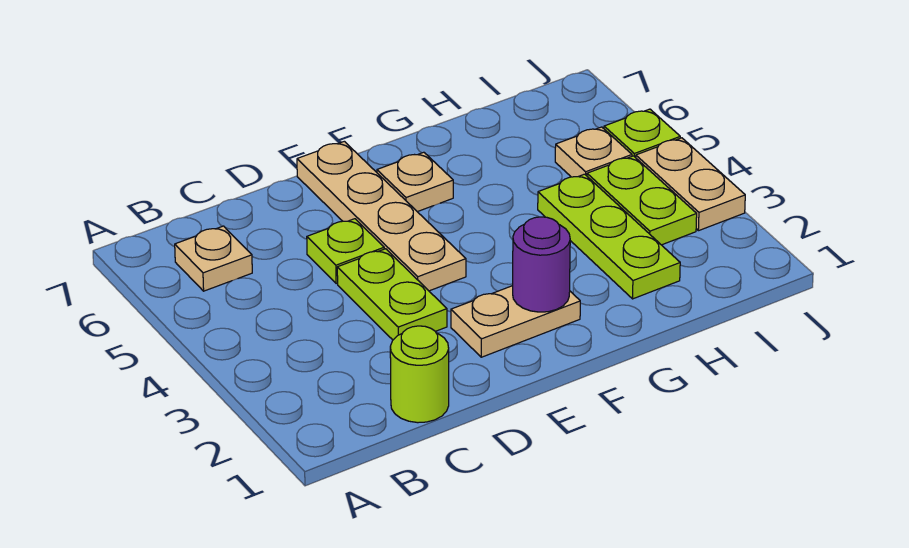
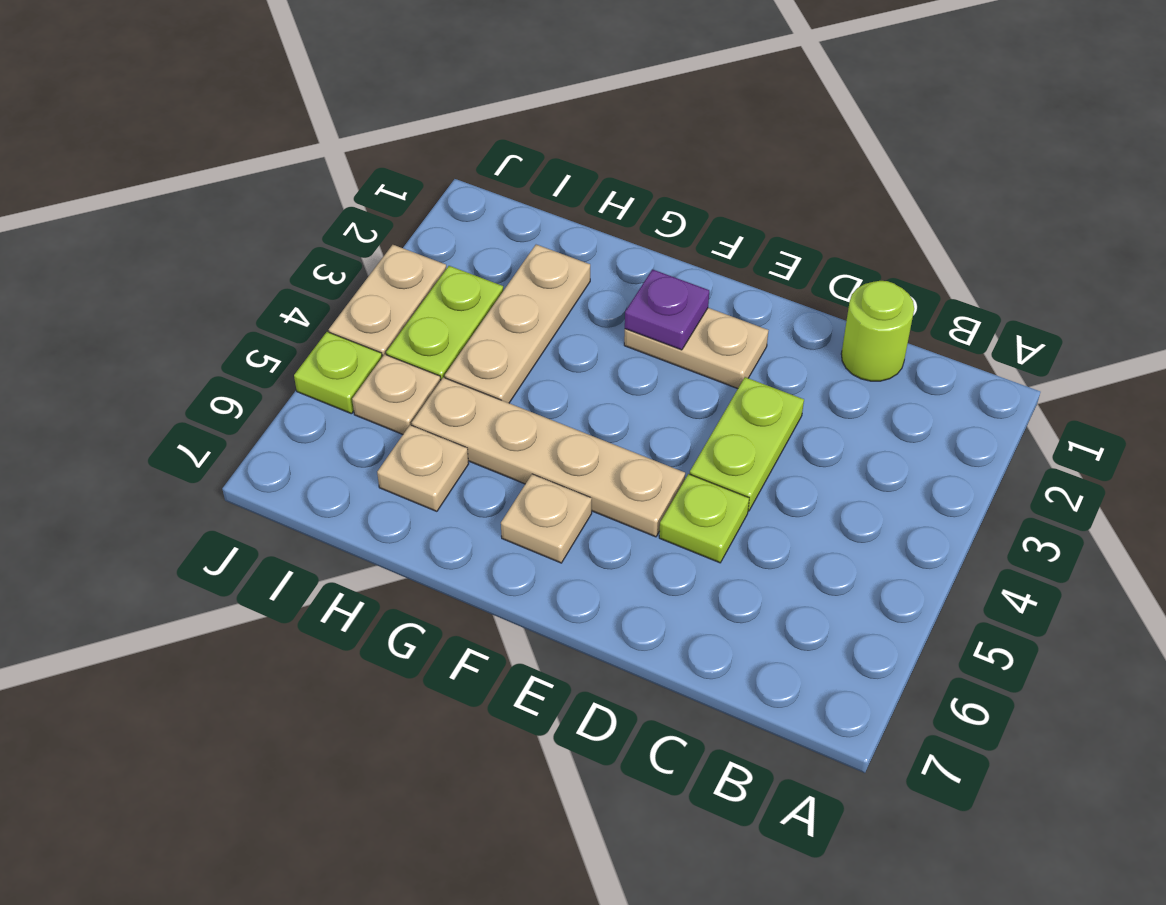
tan plate B6 level 1 -> tan plate H6 level 1
tan plate E4:E7 level 1 -> tan plate E5:H5 level 1
purple round brick F2 level 2 -> purple plate F2 level 2
lime plate H2:H4 level 1 -> tan plate H2:H4 level 1

